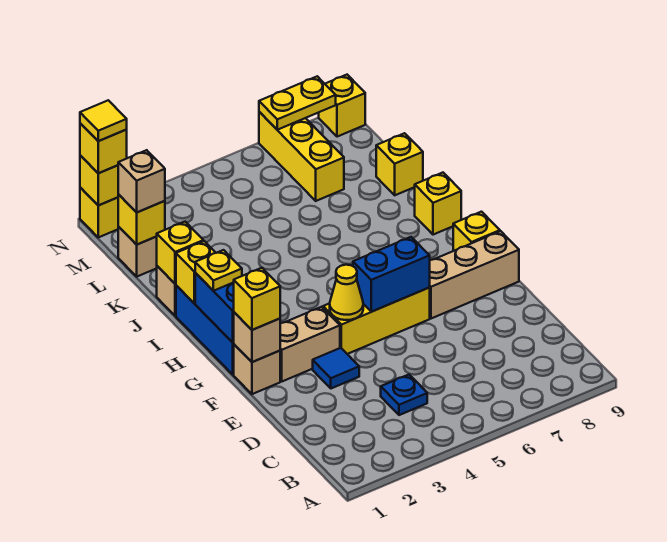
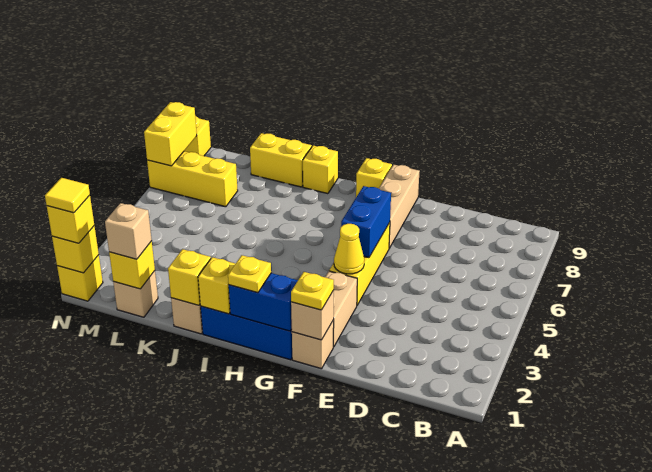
blue plate C4 level 1 -> none
blue tile E3 level 1 -> none
yellow brick F1 level 3 -> yellow plate F1 level 3
yellow brick K9 level 1 -> yellow brick J9:K9 level 1
yellow plate N7:N8 level 2 -> yellow brick N7:N8 level 2

